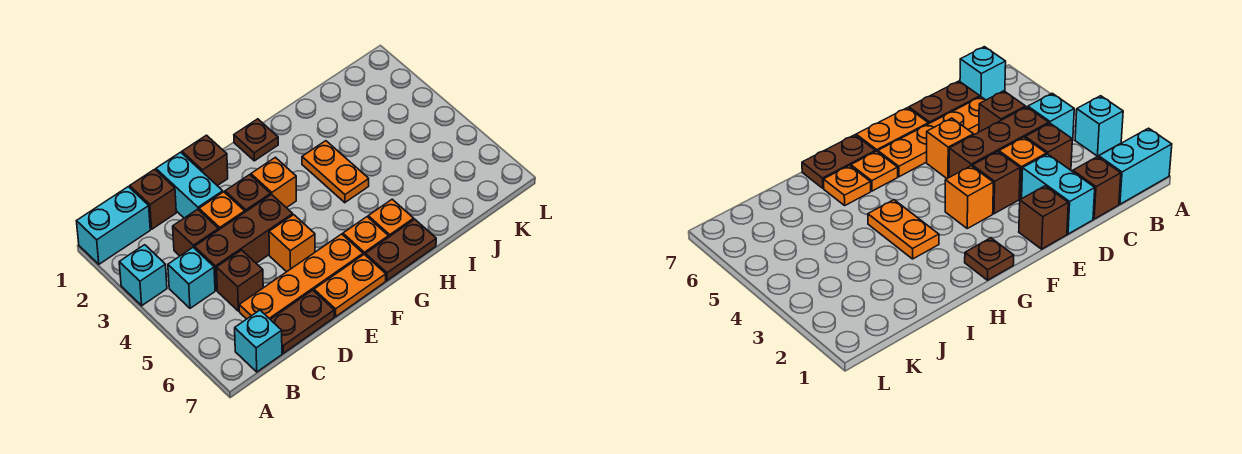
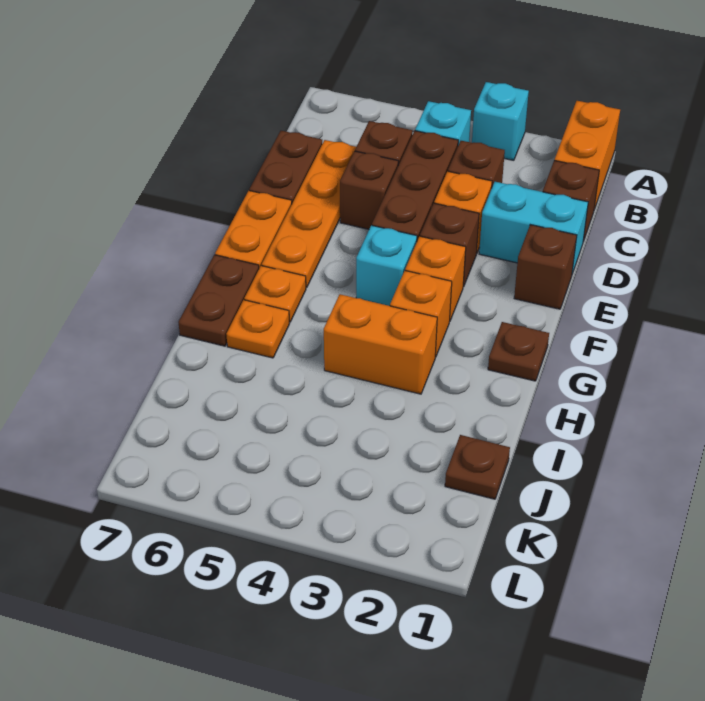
cyan brick A1:B1 level 1 -> orange brick A1:B1 level 1
cyan brick B7 level 1 -> cyan brick F4 level 1
none -> brown brick D5 level 1
orange brick E5 level 1 -> orange brick G3 level 1
orange plate H3:H4 level 1 -> orange brick H3:H4 level 1
none -> brown plate J1 level 1

